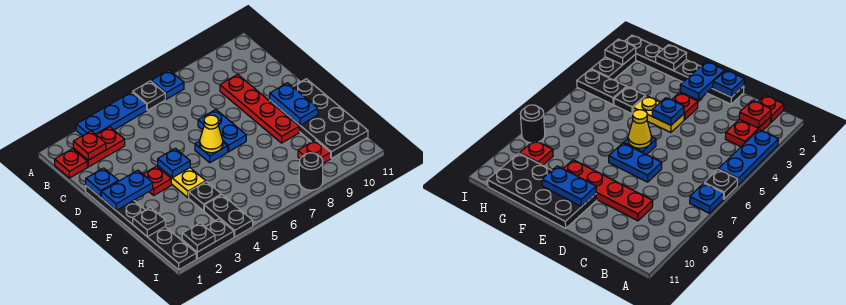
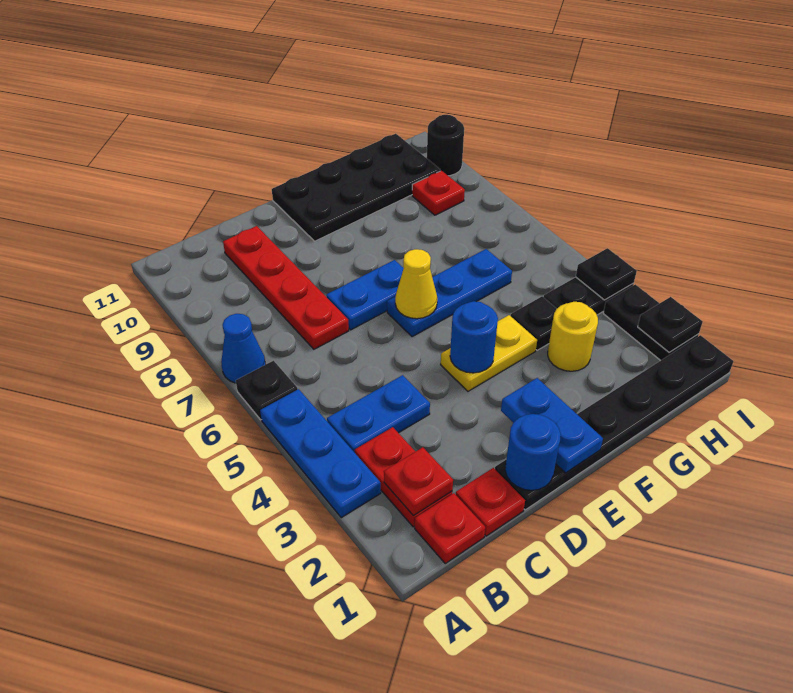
blue plate A7 level 1 -> blue cone A7 level 1
red plate C9:F9 level 1 -> red plate C7:C10 level 1
blue plate D1 level 2 -> blue round brick D1 level 2
red plate E3 level 1 -> red plate C1 level 1
blue plate E4 level 2 -> blue round brick E4 level 2
blue plate E6 level 1 -> blue plate E6:G6 level 1
blue plate E10:F10 level 2 -> blue plate B4:C4 level 1
black plate G1 level 2 -> black plate I4 level 2
none -> yellow round brick G3 level 1
black round brick I8 level 1 -> black round brick I10 level 1

